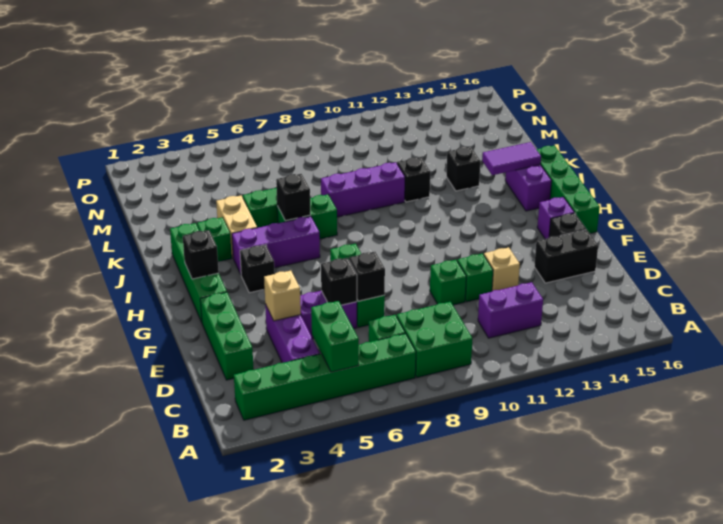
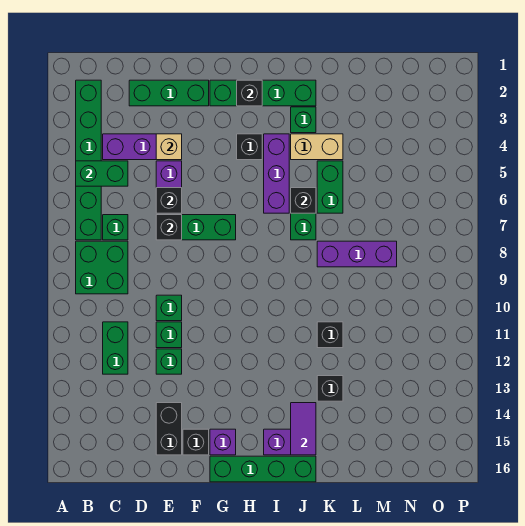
purple brick C11:C12 level 1 -> green brick C11:C12 level 1
tan brick E12 level 1 -> green brick E12 level 1
purple brick K8:K10 level 1 -> purple brick K8:M8 level 1

